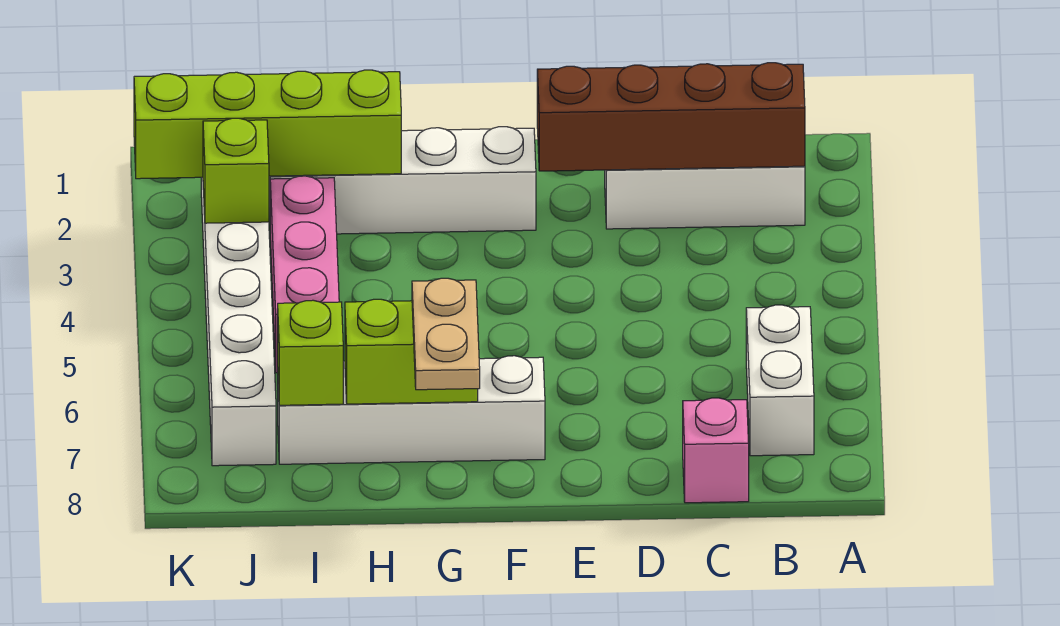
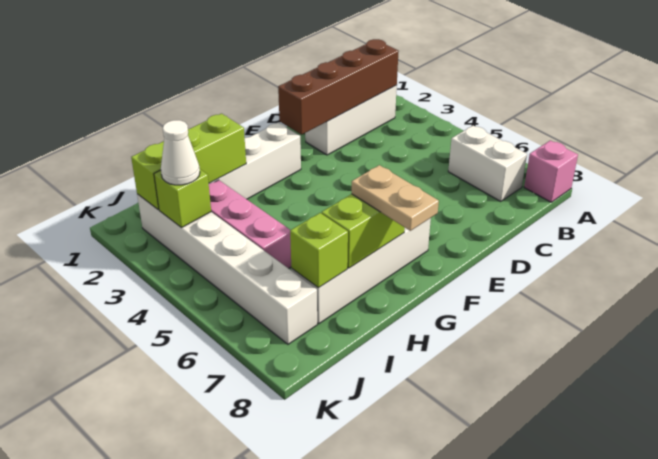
pink brick C8 level 1 -> pink brick A8 level 1
lime brick H2:K2 level 2 -> lime brick H2:J2 level 2
none -> white cone J3 level 3

